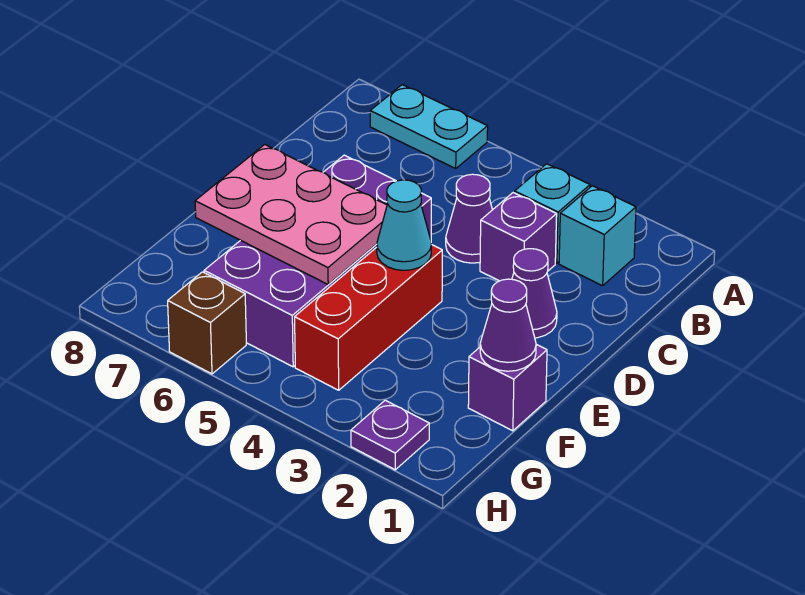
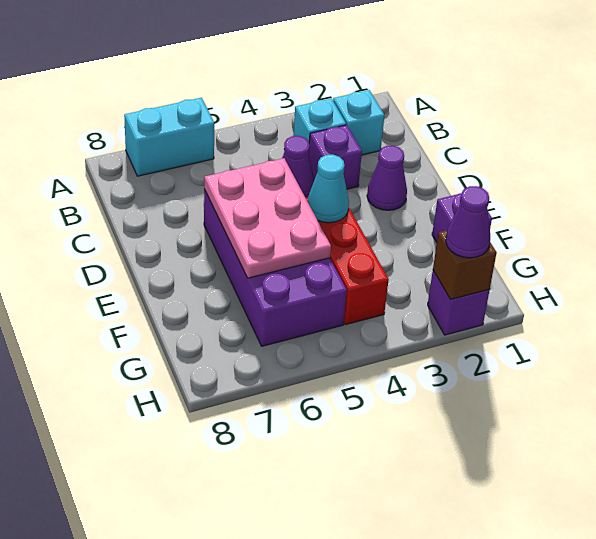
cyan plate A6:A7 level 1 -> cyan brick A6:A7 level 1
pink plate E5:F7 level 2 -> pink plate D5:F6 level 2
purple cone F1 level 2 -> purple cone H2 level 3
purple plate H2 level 1 -> purple brick H2 level 1
brown brick H6 level 1 -> brown brick H2 level 2

